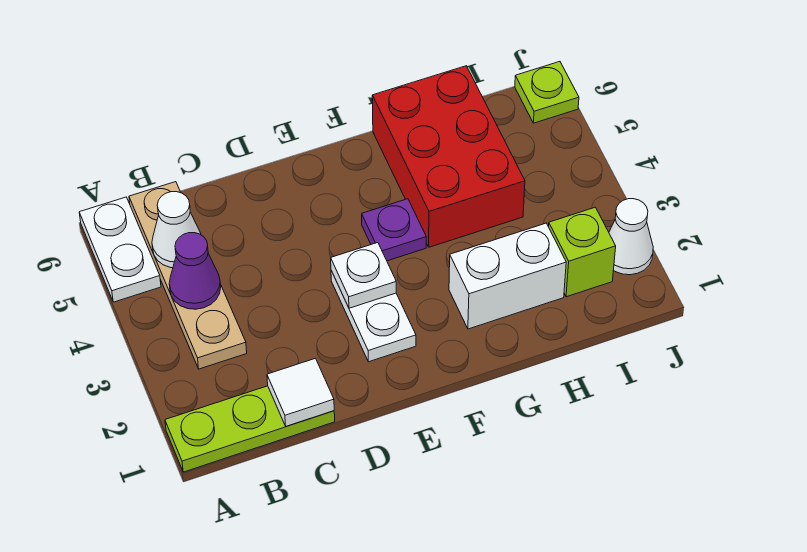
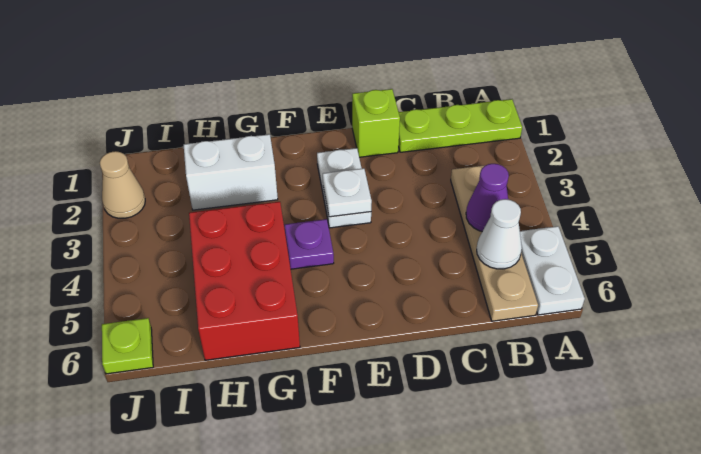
white tile C1 level 2 -> none
lime brick I2 level 1 -> lime brick D1 level 1
white cone J2 level 1 -> tan cone J2 level 1

